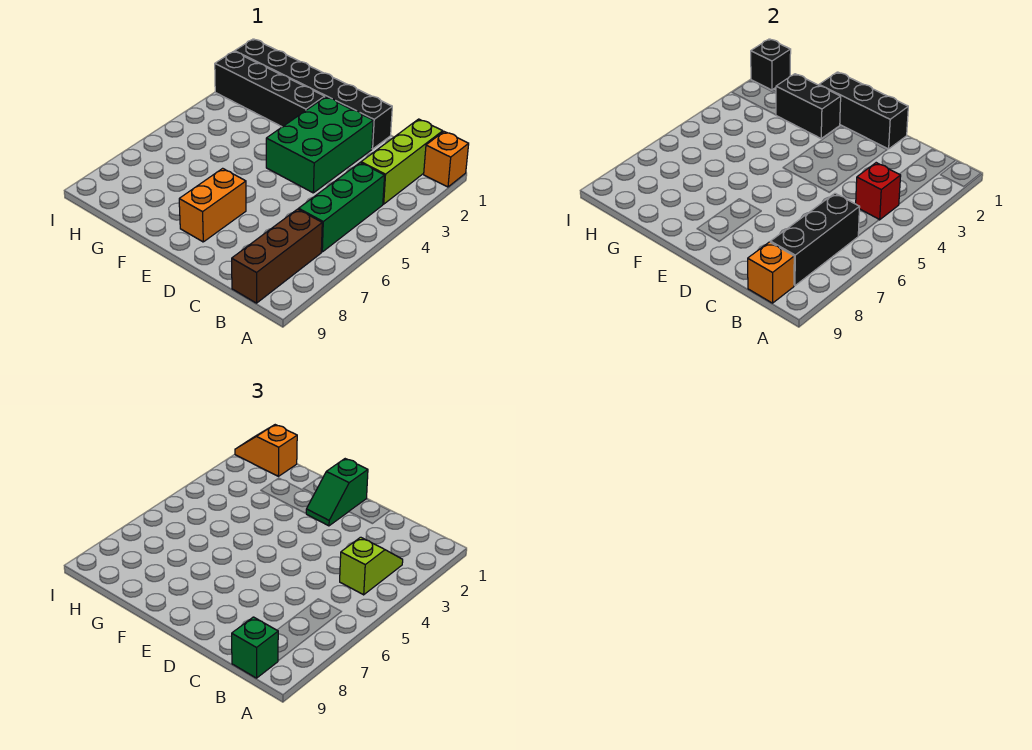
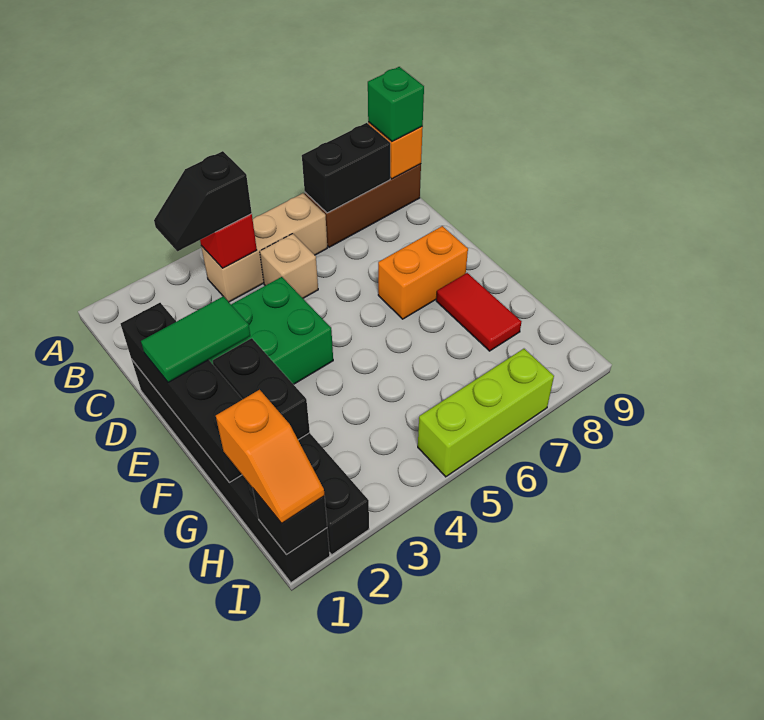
orange brick A1 level 1 -> none
lime brick B1:B3 level 1 -> lime brick I5:I7 level 1
lime slope B3:B4 level 3 top 4 -> black slope B3:B4 level 3 top 4
green brick B4:B6 level 1 -> tan brick B4:B6 level 1
black brick B6:B8 level 2 -> black brick B7:B8 level 2
none -> tan brick C5 level 1
black brick D1:F1 level 2 -> black brick D1:G1 level 2
green slope E1:E2 level 3 top 1 -> green tile E1:E2 level 3
none -> red tile F8:G8 level 1

